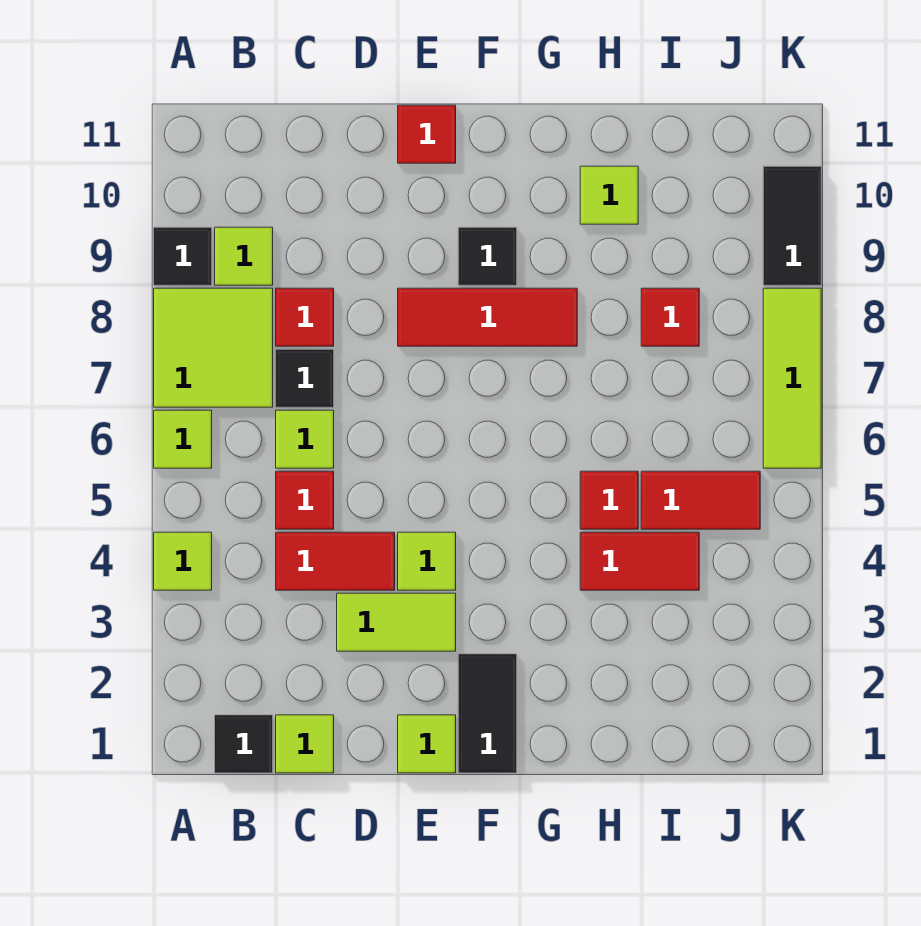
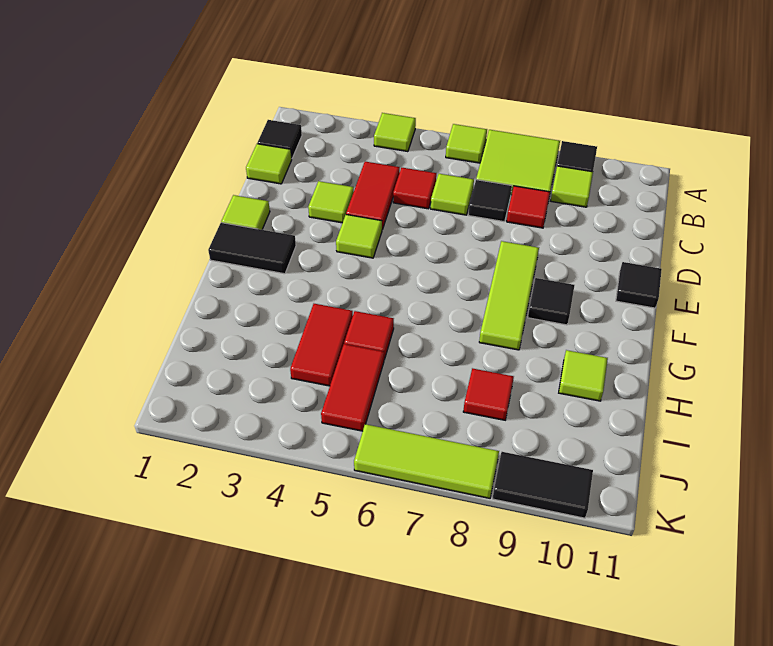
lime tile D3:E3 level 1 -> lime tile D3 level 1
red tile E8:G8 level 1 -> lime tile E8:G8 level 1
red tile E11 level 1 -> black tile E11 level 1

